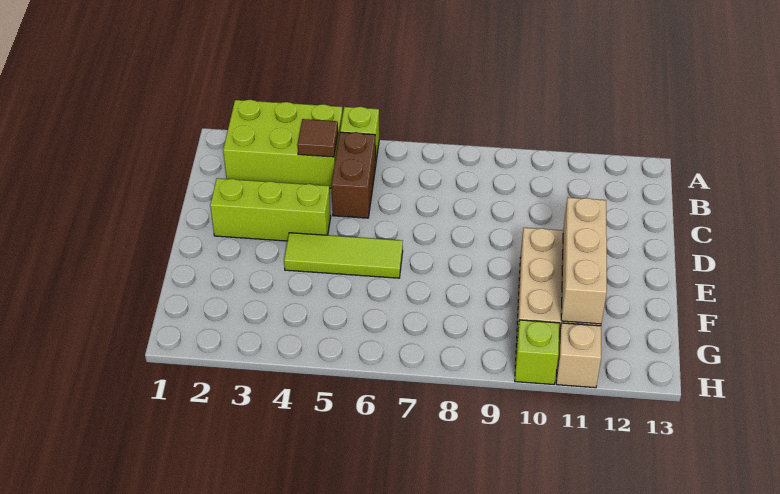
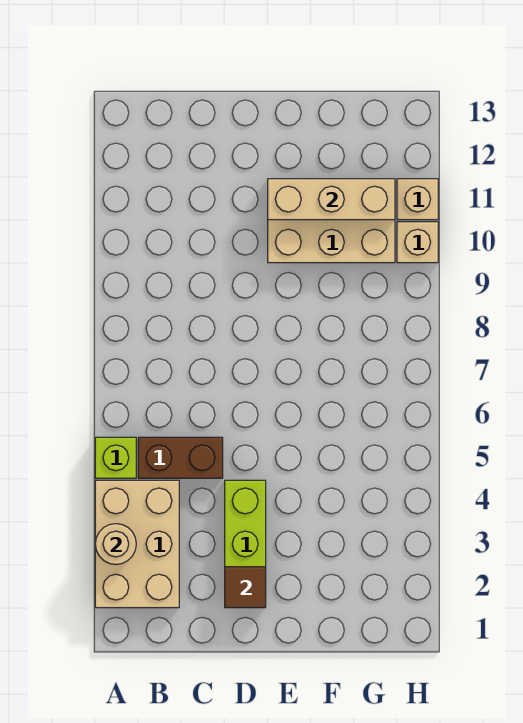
lime brick A2:B4 level 1 -> tan brick A2:B4 level 1
none -> tan round brick A3 level 2
brown tile B4 level 2 -> brown tile D2 level 2
lime tile E4:E6 level 1 -> none
lime brick H10 level 1 -> tan brick H10 level 1

